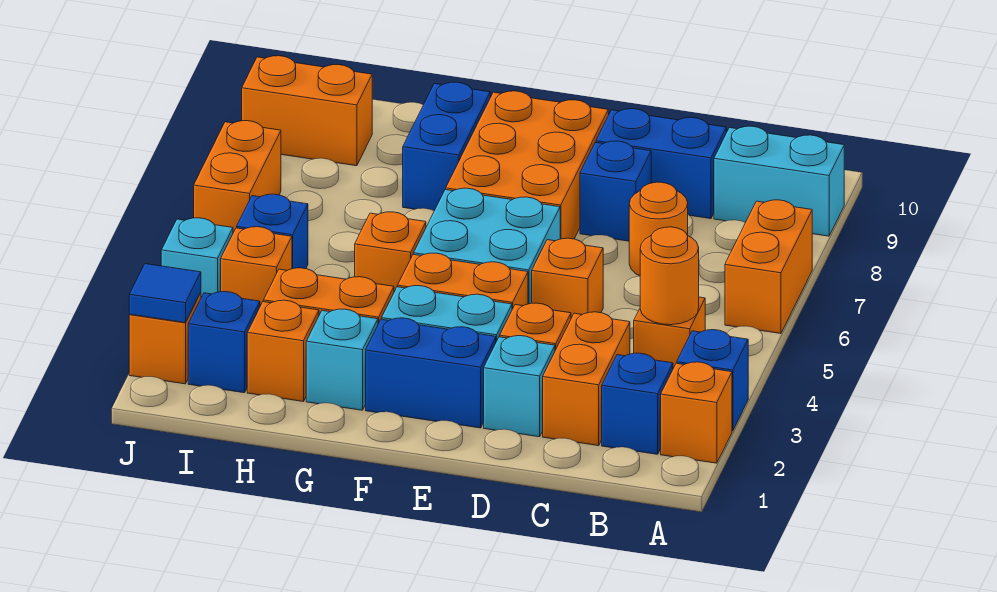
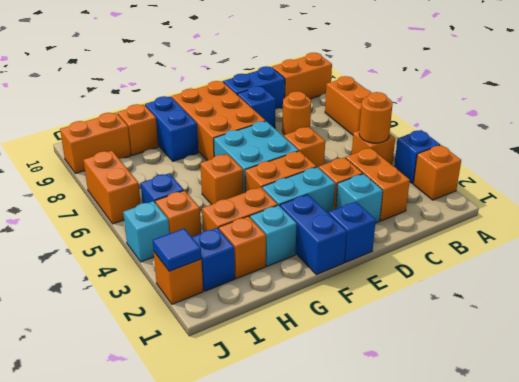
cyan brick A9:B9 level 1 -> orange brick A9:B9 level 1
blue brick B2 level 1 -> blue brick E1 level 1
blue brick E2:F2 level 1 -> blue brick F1:F2 level 1
none -> orange brick H9 level 1

